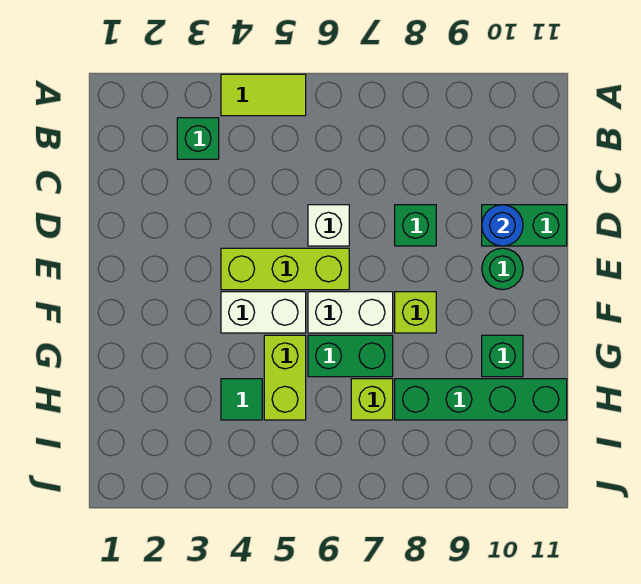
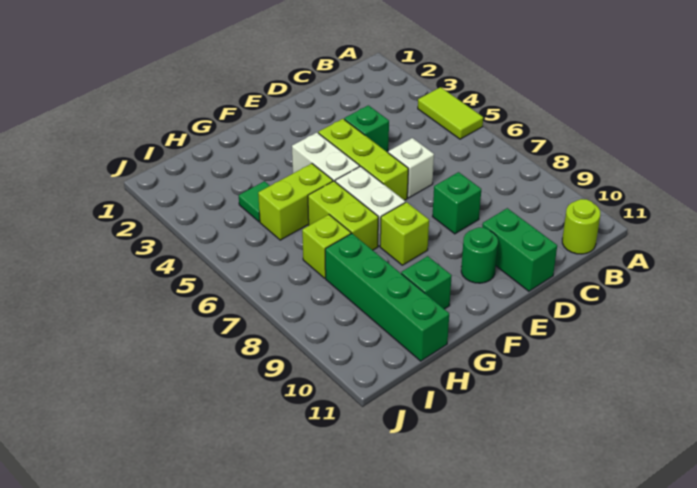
green brick B3 level 1 -> green brick D4 level 1
none -> lime round brick B11 level 1
blue round brick D10 level 2 -> none
green brick G6:G7 level 1 -> lime brick G6:G7 level 1

